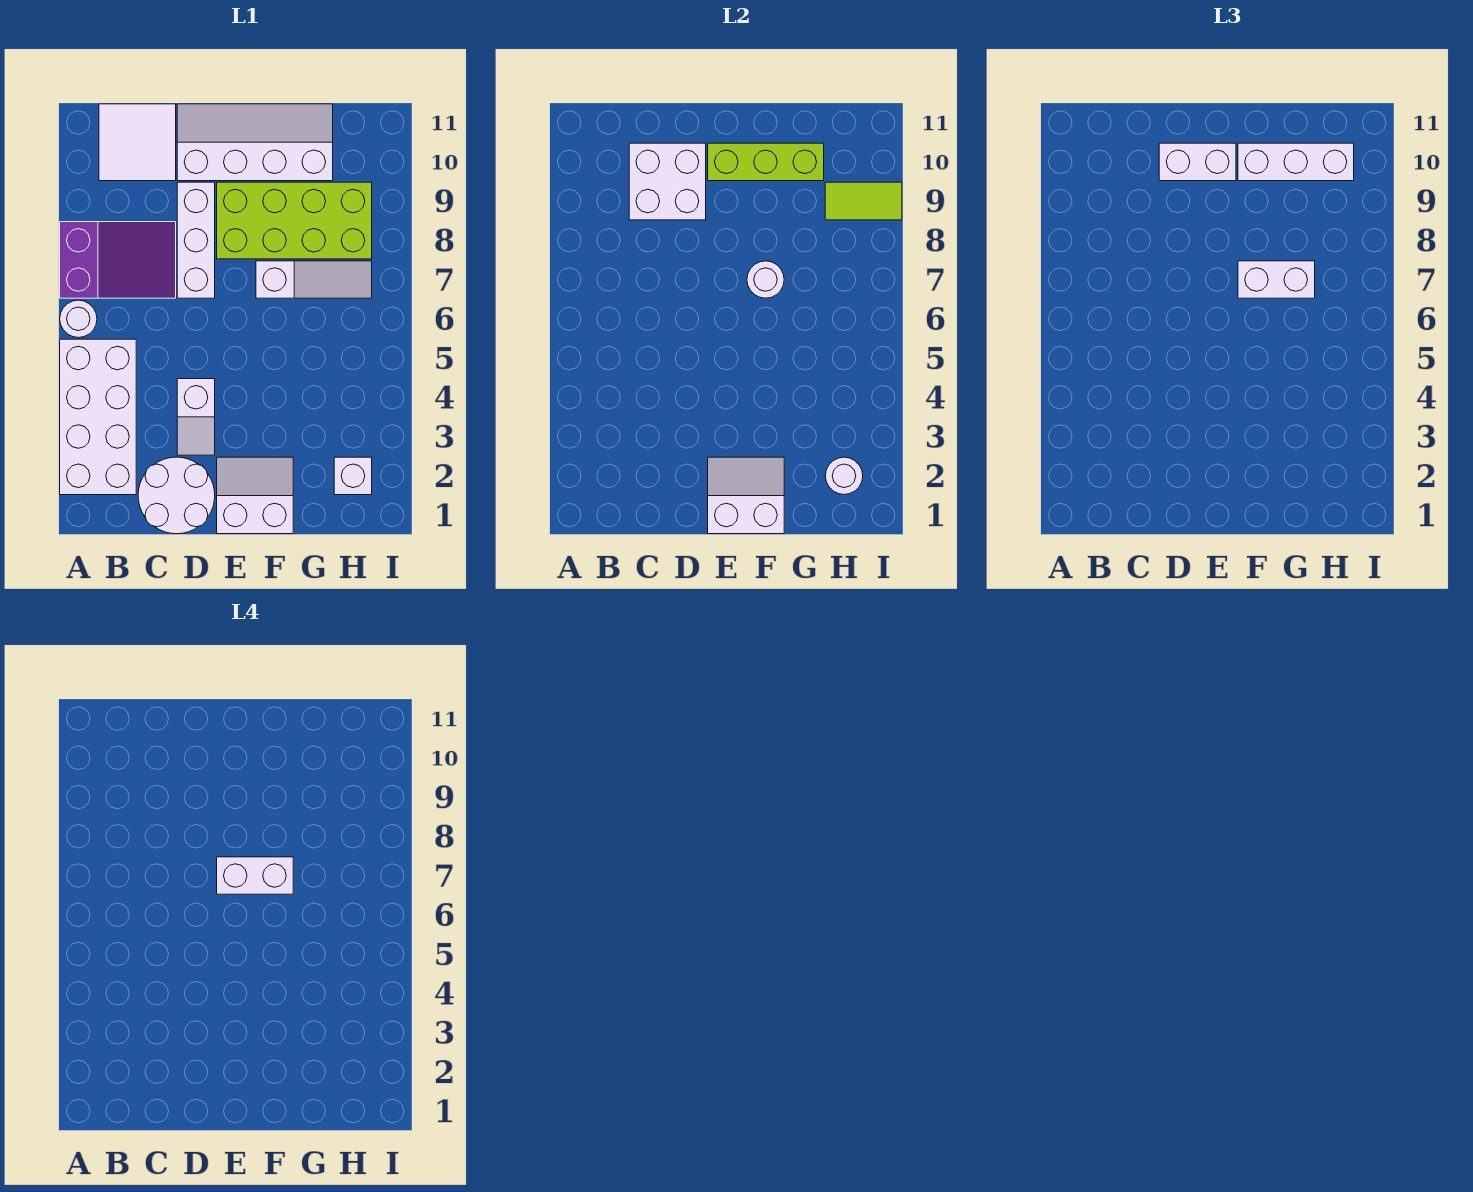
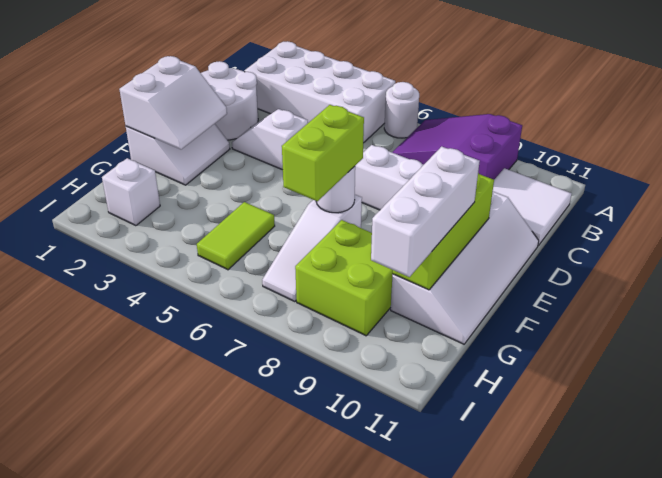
purple slope A7:C8 level 1 top A -> purple slope A7:B9 level 1 top 9
white brick C9:D10 level 2 -> none
white brick D10:E10 level 3 -> none
white brick E7:F7 level 4 -> none
lime brick E8:H9 level 1 -> lime brick G8:H9 level 1
white brick F7:G7 level 3 -> lime brick F7:G7 level 3
white round brick H2 level 2 -> none
lime tile H9:I9 level 2 -> lime tile G5:H5 level 1

